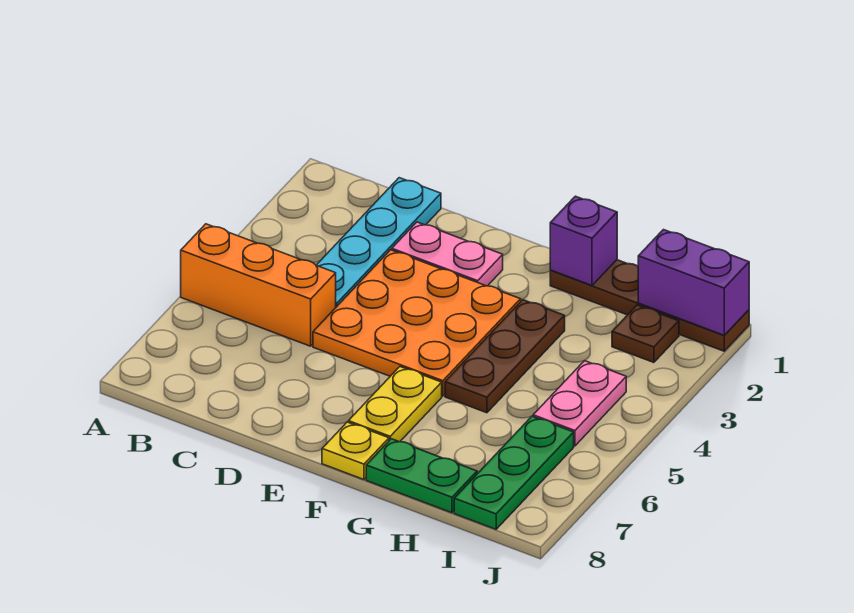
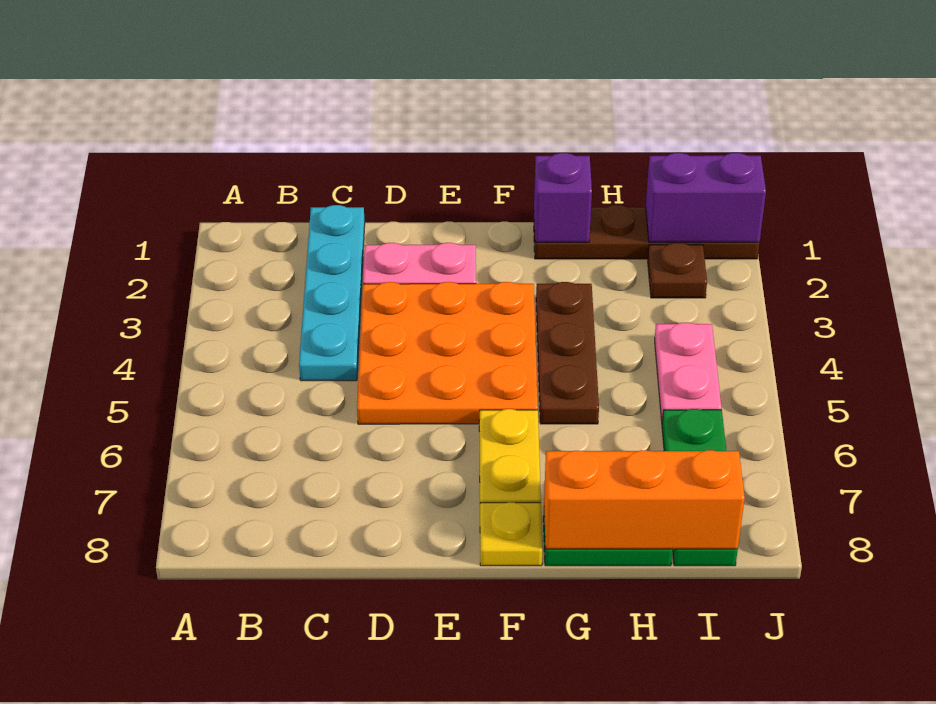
orange brick A5:C5 level 1 -> orange brick G8:I8 level 2

